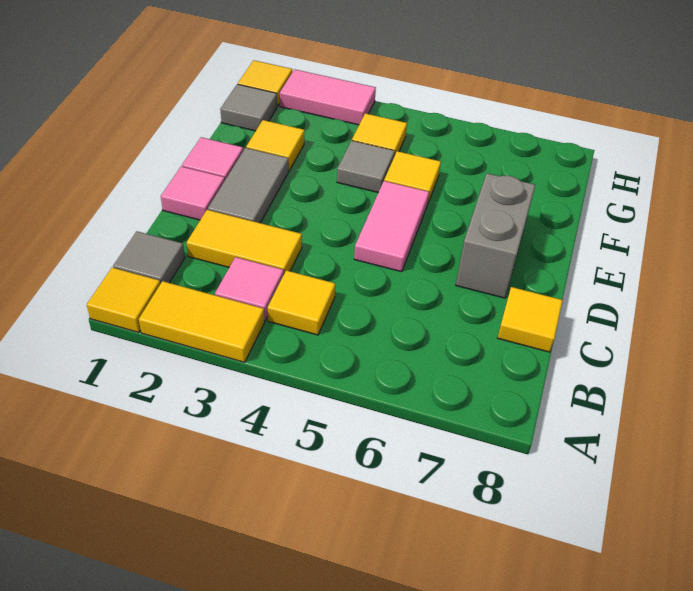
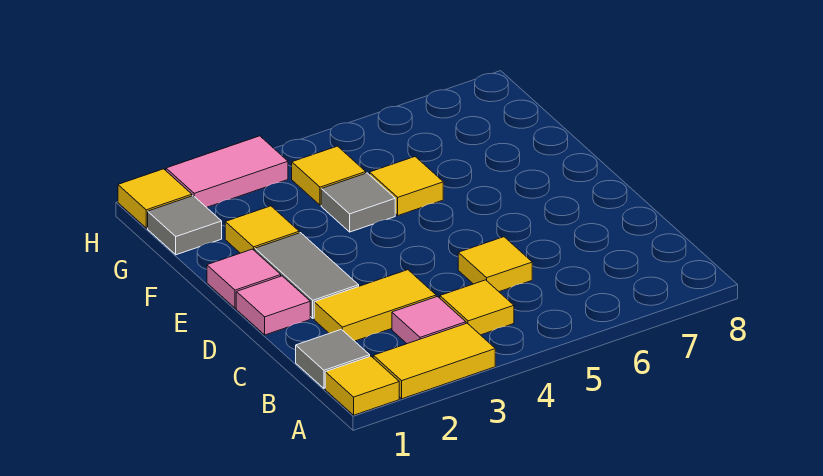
yellow tile C8 level 1 -> yellow tile C5 level 1
pink tile D5:E5 level 1 -> none
grey brick D7:E7 level 1 -> none

